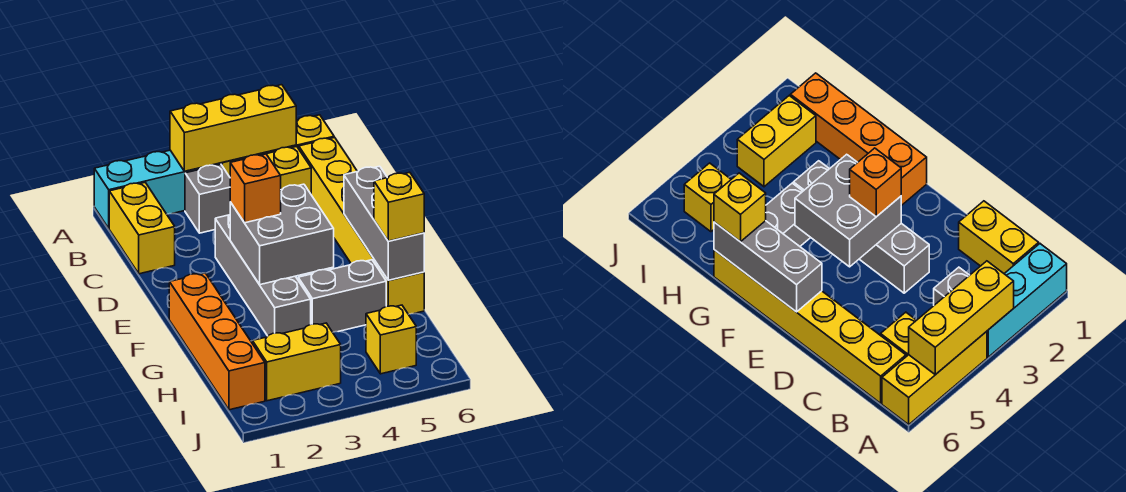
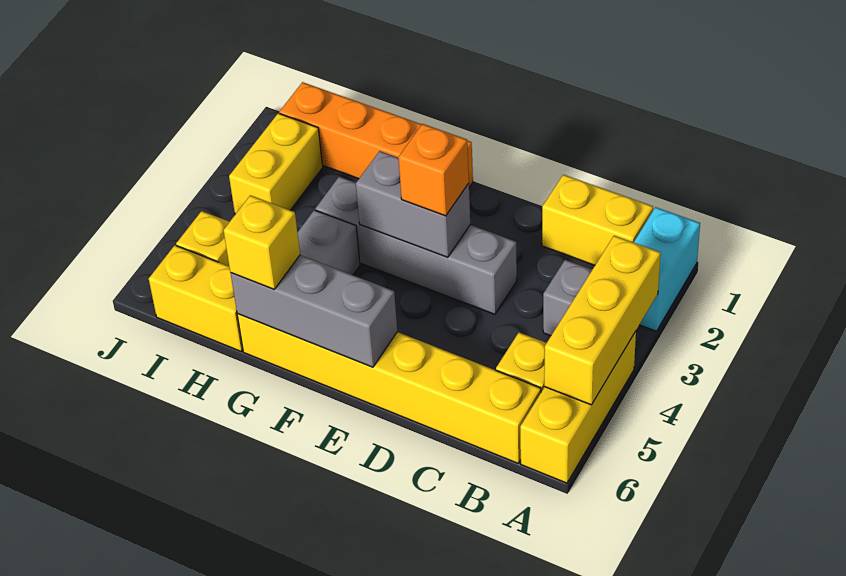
cyan brick A1:A3 level 1 -> cyan brick A1:A2 level 1
grey brick E3:F4 level 2 -> grey brick E3:F3 level 2
none -> yellow brick H6:I6 level 1

